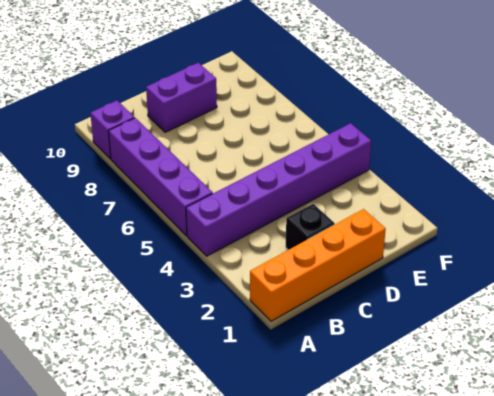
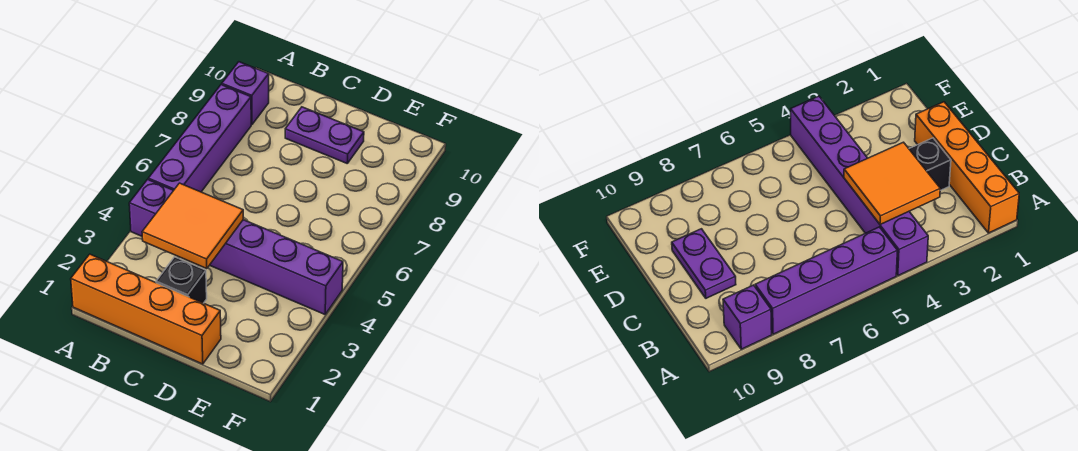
none -> orange tile B3:C4 level 2
purple brick C9:D9 level 1 -> purple plate C9:D9 level 1

